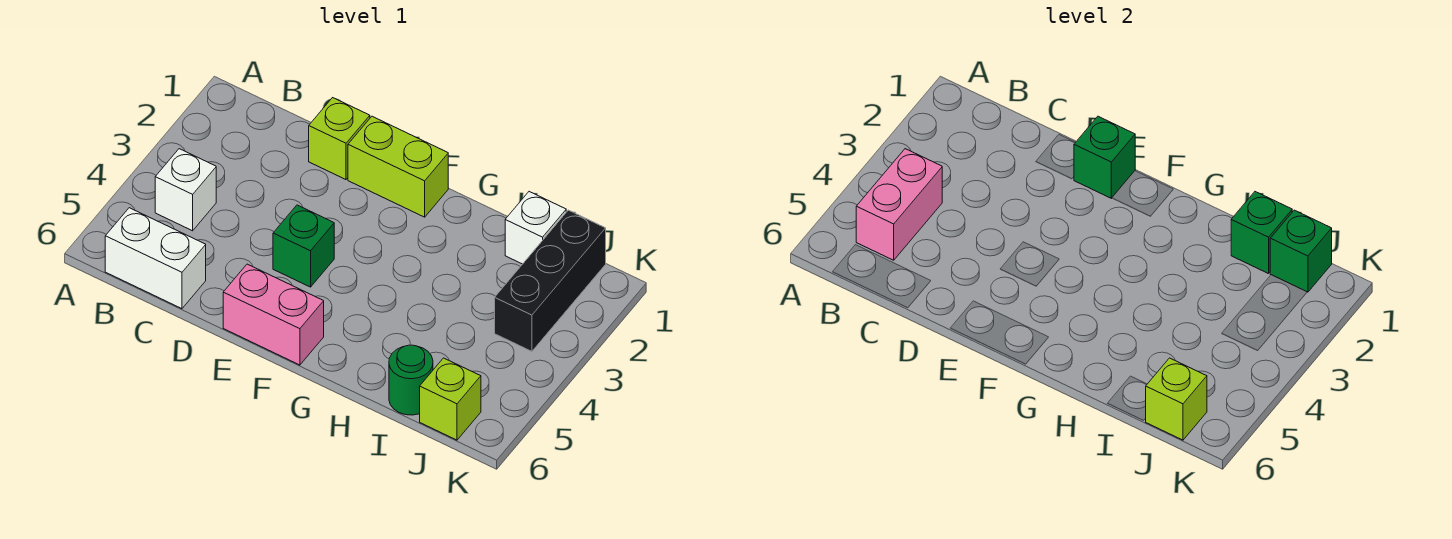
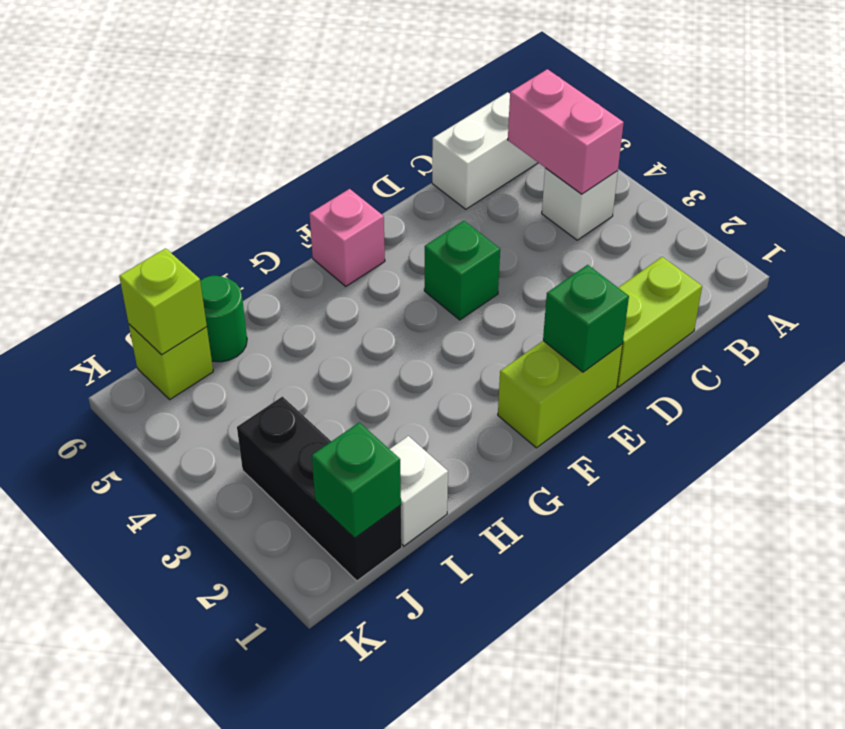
lime brick D1 level 1 -> lime brick C1:D1 level 1
pink brick E6:F6 level 1 -> pink brick F6 level 1
green brick I1 level 2 -> none

